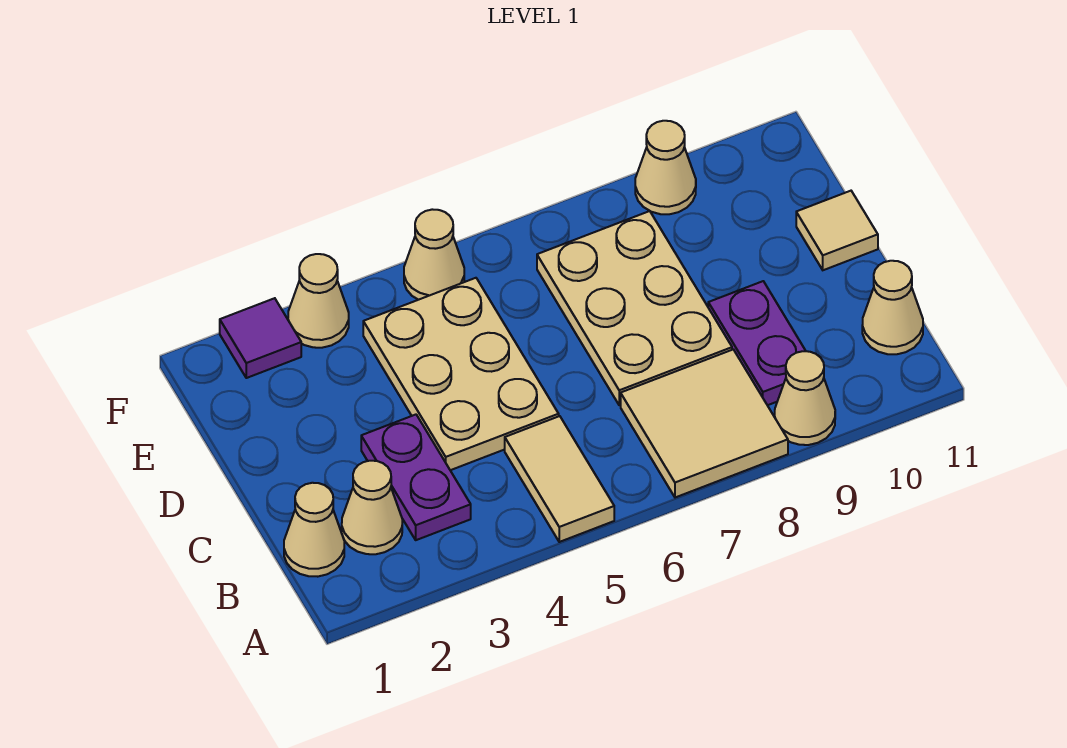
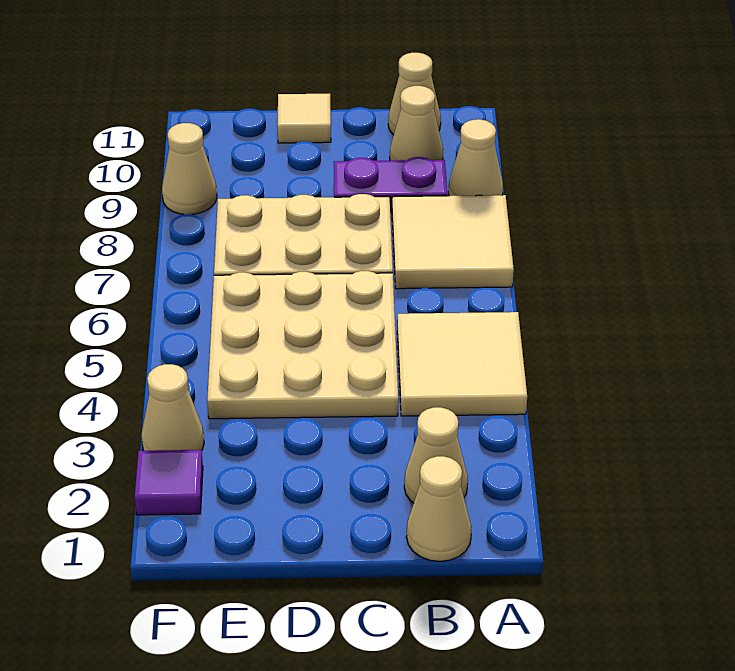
tan tile A5:B5 level 1 -> tan tile A4:B5 level 1
purple plate B3:C3 level 1 -> none
tan plate C4:E5 level 1 -> tan plate C4:E6 level 1
tan cone F5 level 1 -> tan cone B10 level 1

